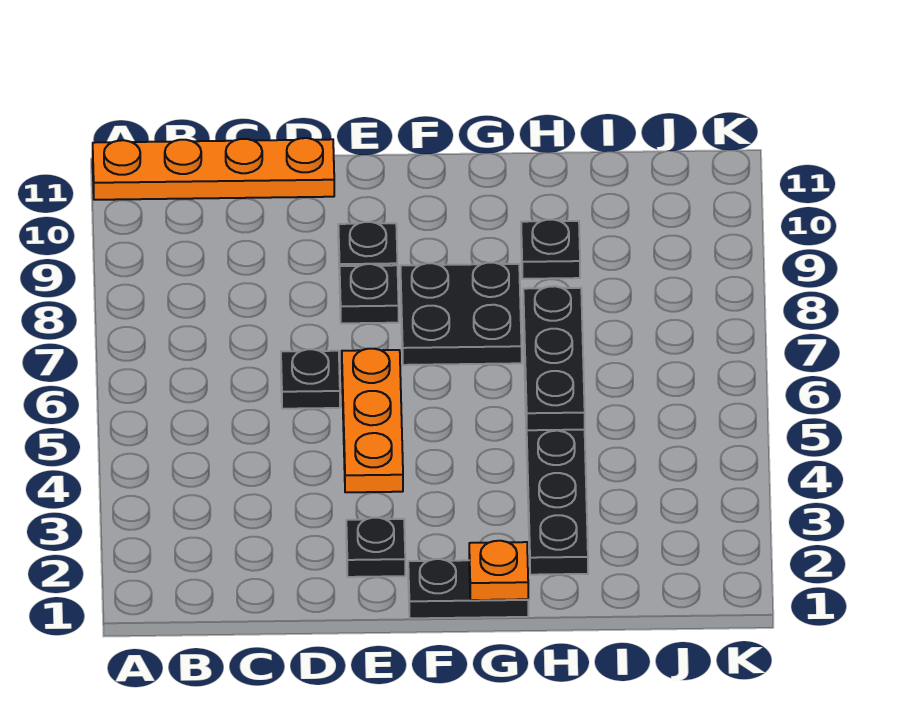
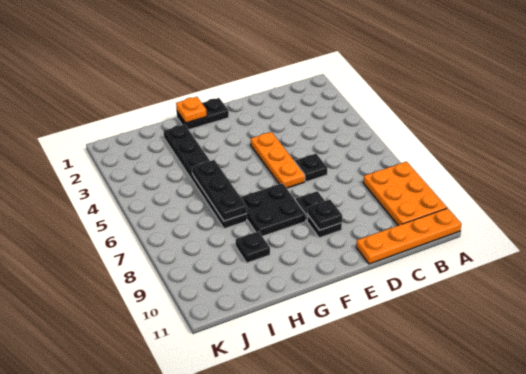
none -> orange plate A8:B10 level 1
black plate E2 level 1 -> black plate E9 level 2

